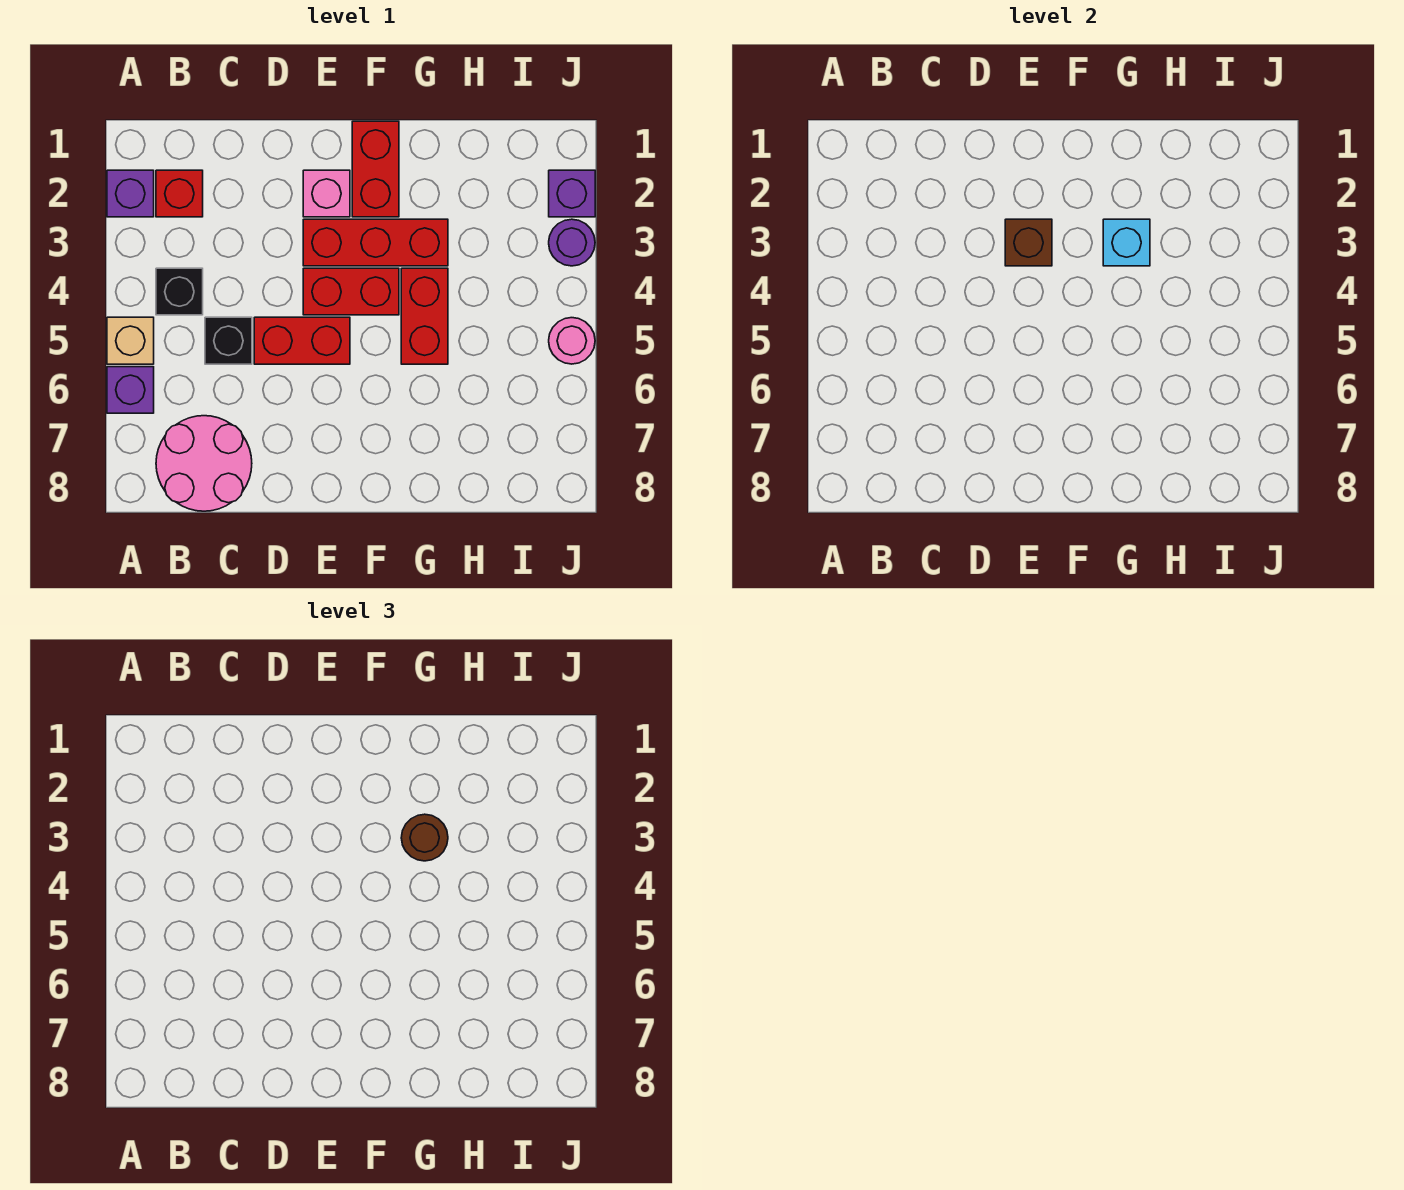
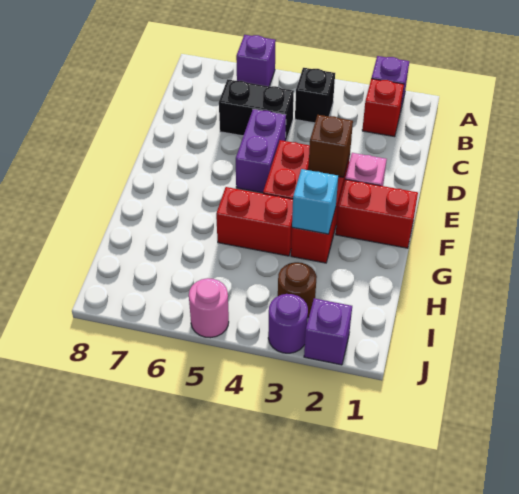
tan brick A5 level 1 -> none
pink round brick B7:C8 level 1 -> none
black brick C5 level 1 -> black brick C5:C6 level 1
red brick D5:E5 level 1 -> purple brick D5:E5 level 1
brown round brick G3 level 3 -> brown round brick I3 level 1

